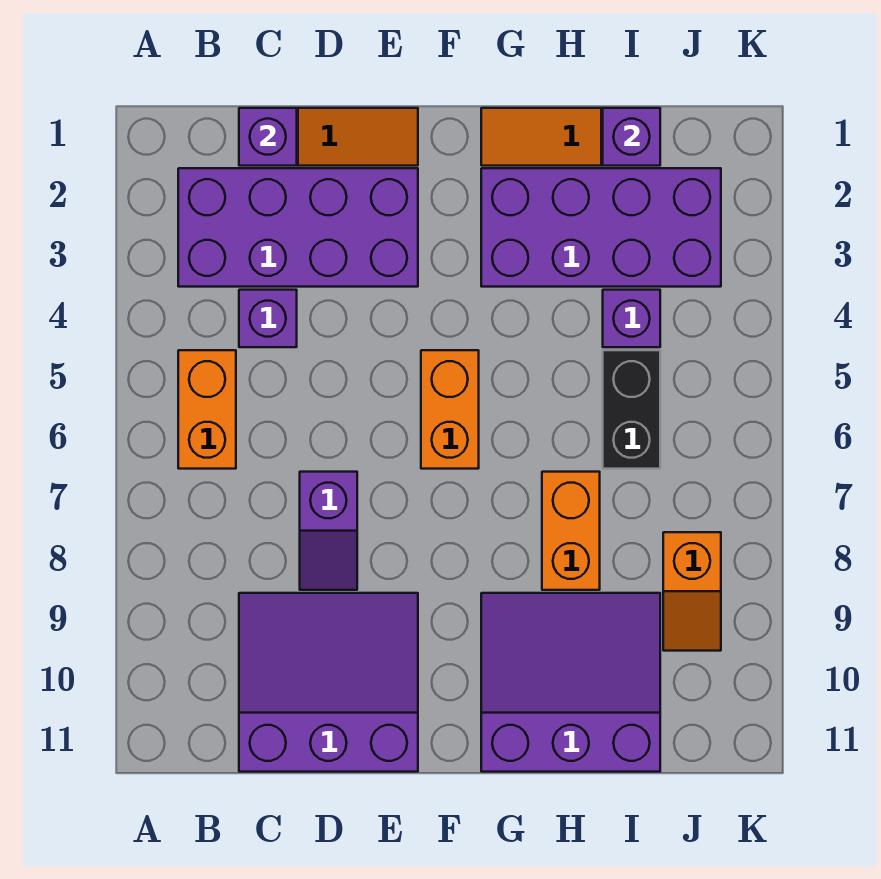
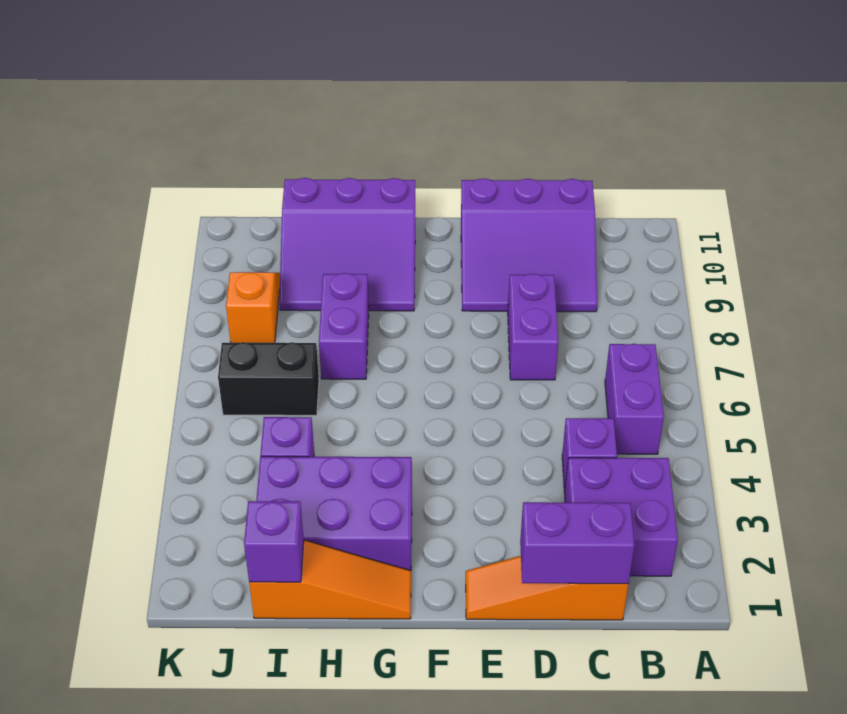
purple brick B2:E3 level 1 -> purple brick B2:C3 level 1
orange brick B5:B6 level 1 -> purple brick B5:B6 level 1
purple brick C1 level 2 -> purple brick C1:D1 level 2
purple slope D7:D8 level 1 top 7 -> purple brick D7:D8 level 1
orange brick F5:F6 level 1 -> none
purple brick G2:J3 level 1 -> purple brick G2:I3 level 1
orange brick H7:H8 level 1 -> purple brick H7:H8 level 1
black brick I5:I6 level 1 -> black brick I6:J6 level 1

